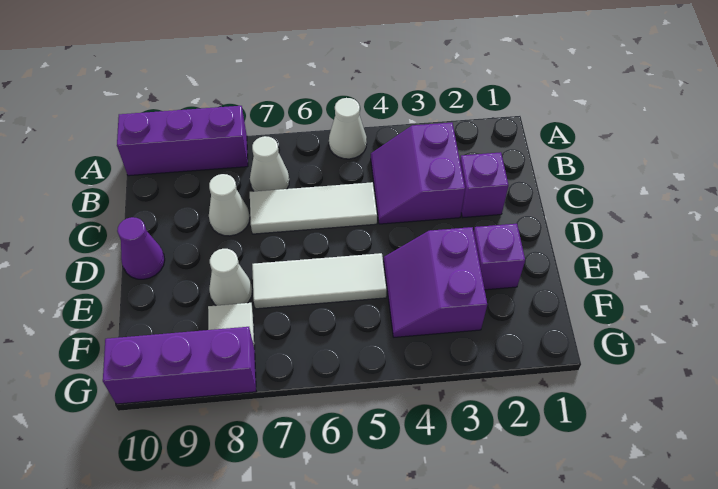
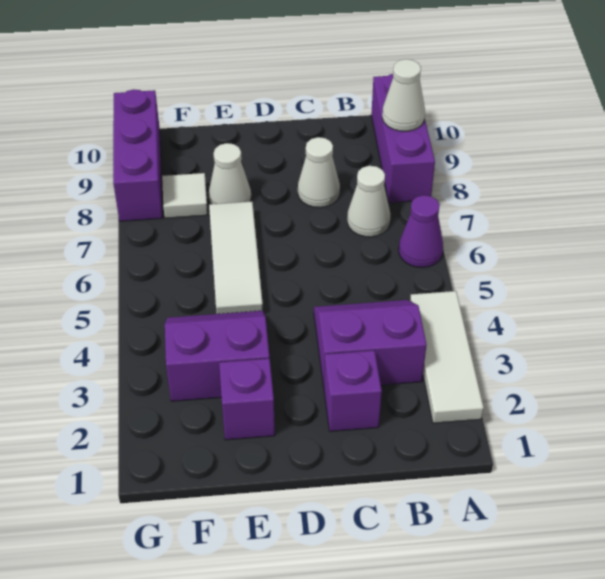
white cone A5 level 1 -> white cone A9 level 2
white tile C5:C7 level 1 -> white tile A2:A4 level 1
purple cone D10 level 1 -> purple cone A6 level 1

